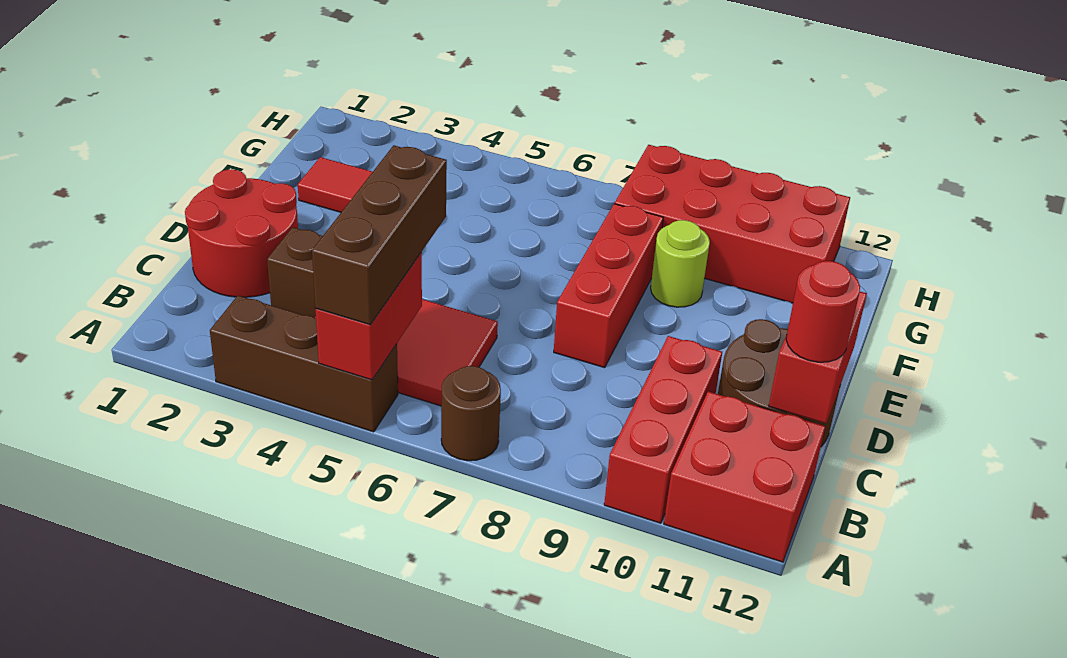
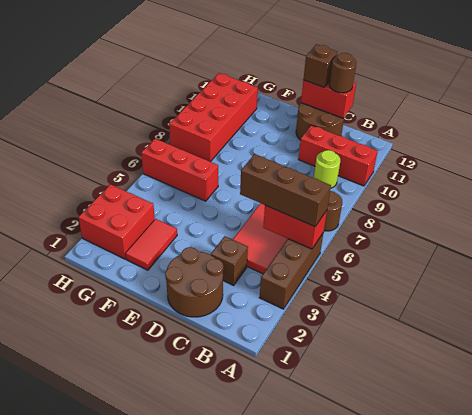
red brick A11:B12 level 1 -> red brick G2:H3 level 1
red round brick C1:D2 level 1 -> brown round brick C1:D2 level 1
red round brick C12 level 3 -> brown round brick C12 level 3
red brick D8:F8 level 1 -> red brick F6:H6 level 1
none -> brown brick D12 level 3
lime round brick F9 level 1 -> lime round brick B9 level 1

